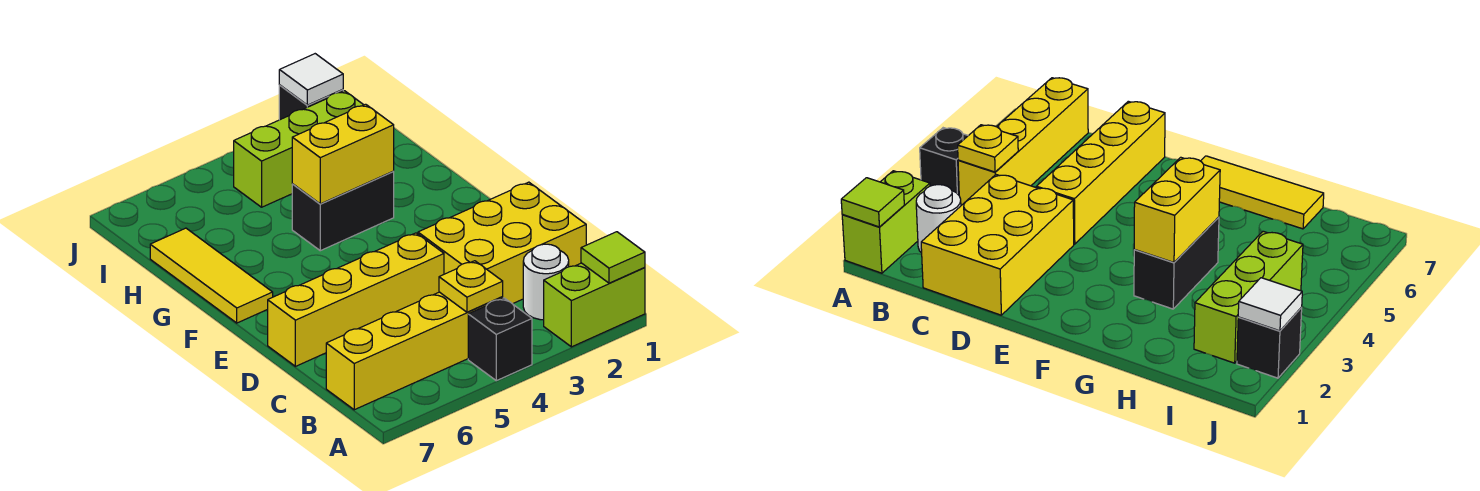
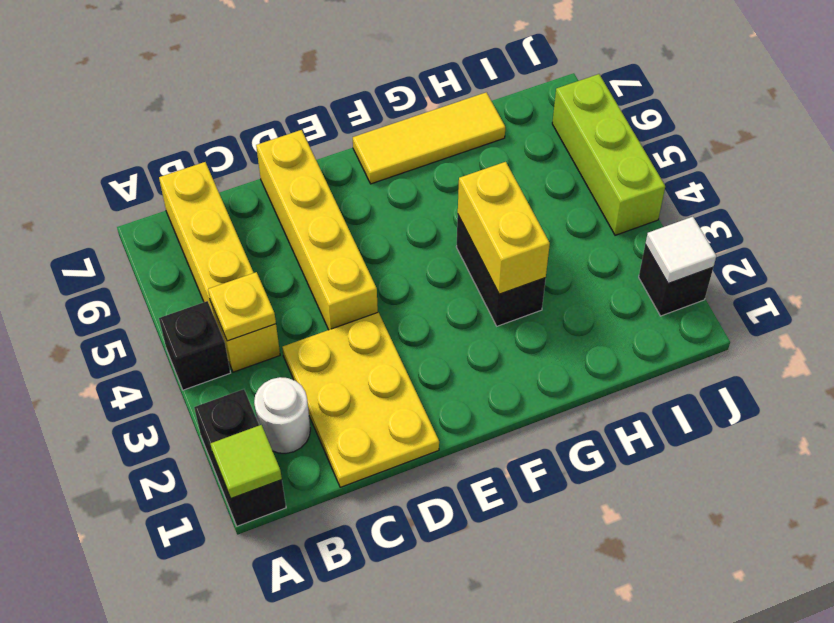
lime brick A1:A2 level 1 -> black brick A1:A2 level 1
yellow brick C1:D3 level 1 -> yellow plate C1:D3 level 1
lime brick I2:I4 level 1 -> lime brick J4:J6 level 1

